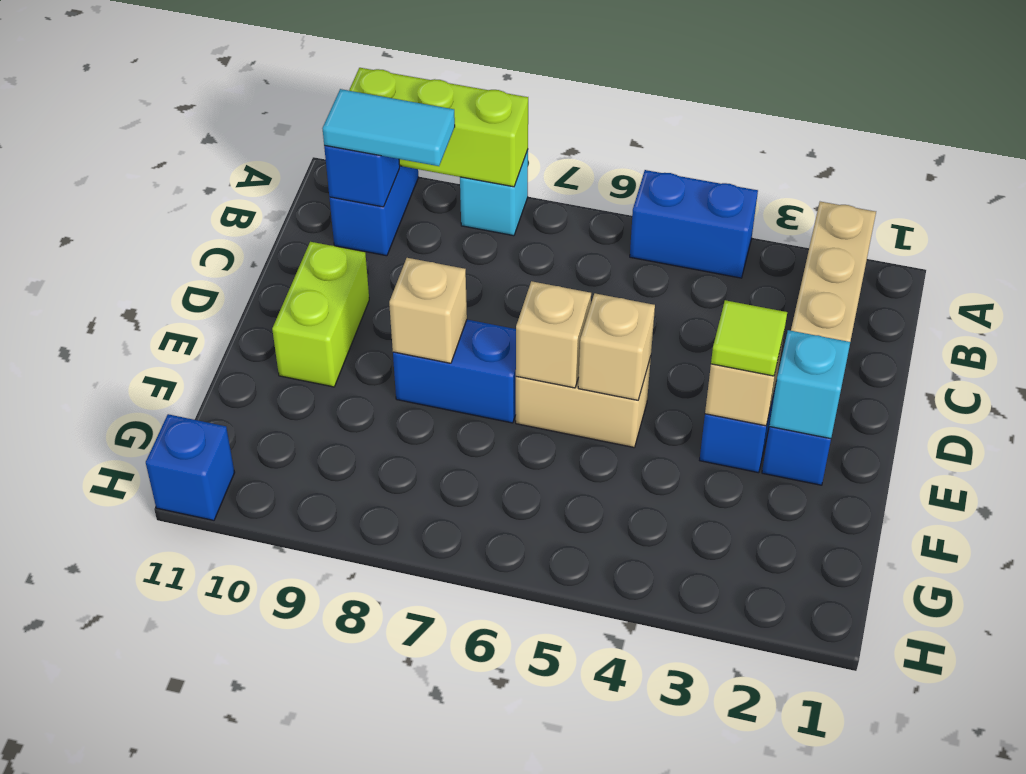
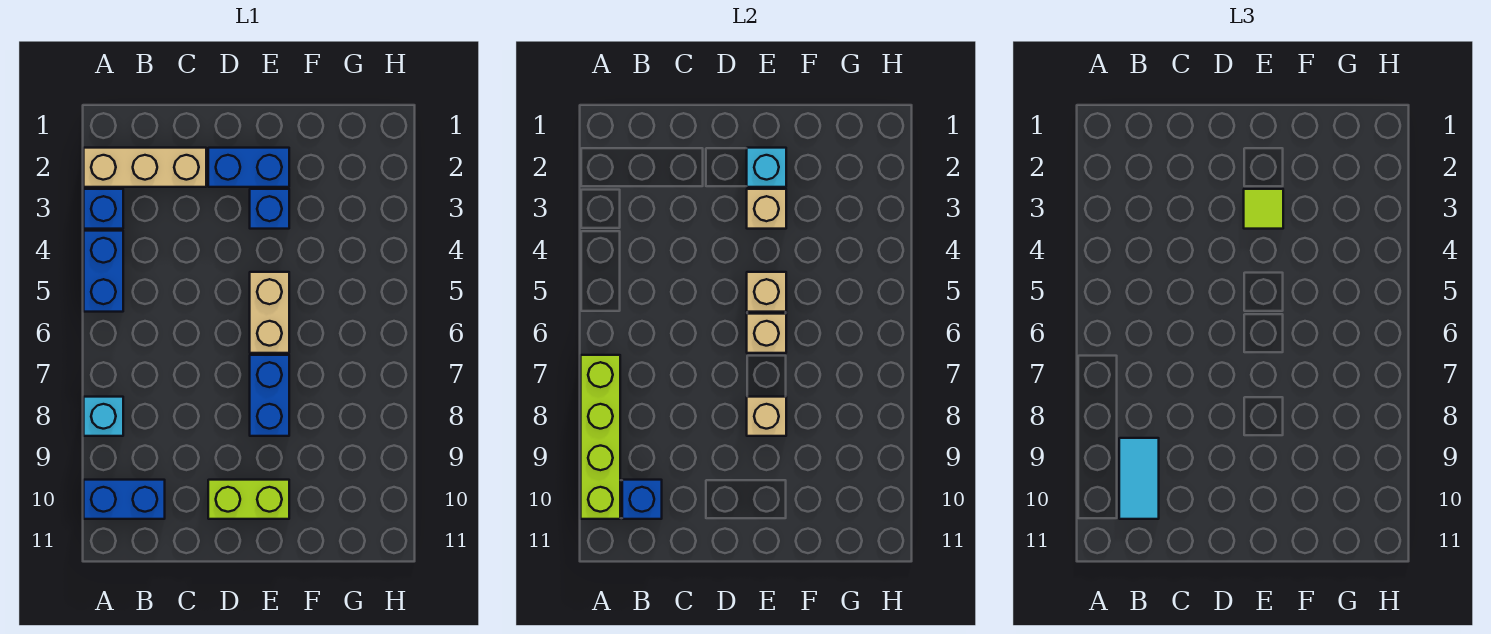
lime brick A8:A10 level 2 -> lime brick A7:A10 level 2
blue brick H11 level 1 -> blue brick A3 level 1

